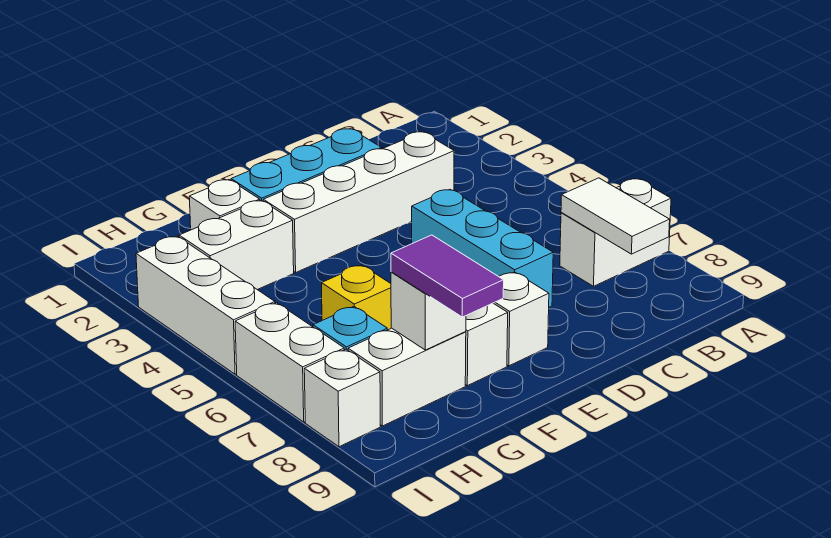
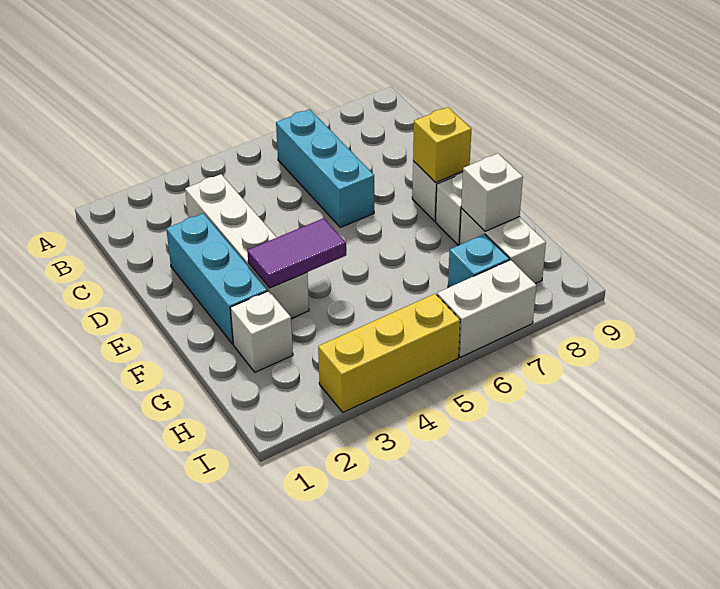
white brick A7:B7 level 1 -> none
white tile B7:B8 level 2 -> none
cyan brick D5:D7 level 1 -> cyan brick B6:D6 level 1
white brick G3:H3 level 1 -> none
yellow brick G6 level 1 -> yellow brick E8 level 2
purple tile G8:G9 level 3 -> purple tile F3:F4 level 2
white brick I3:I5 level 1 -> yellow brick I3:I5 level 1
white brick I8 level 1 -> none

